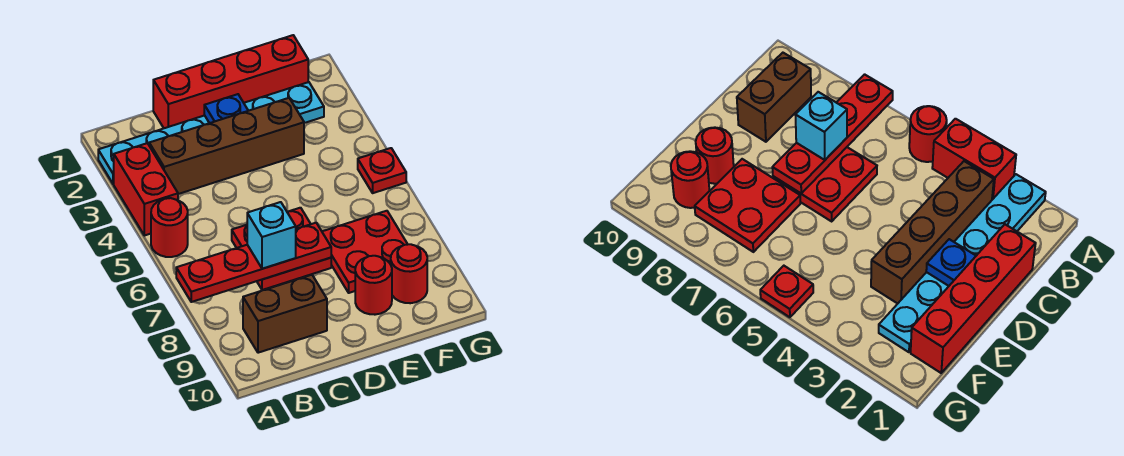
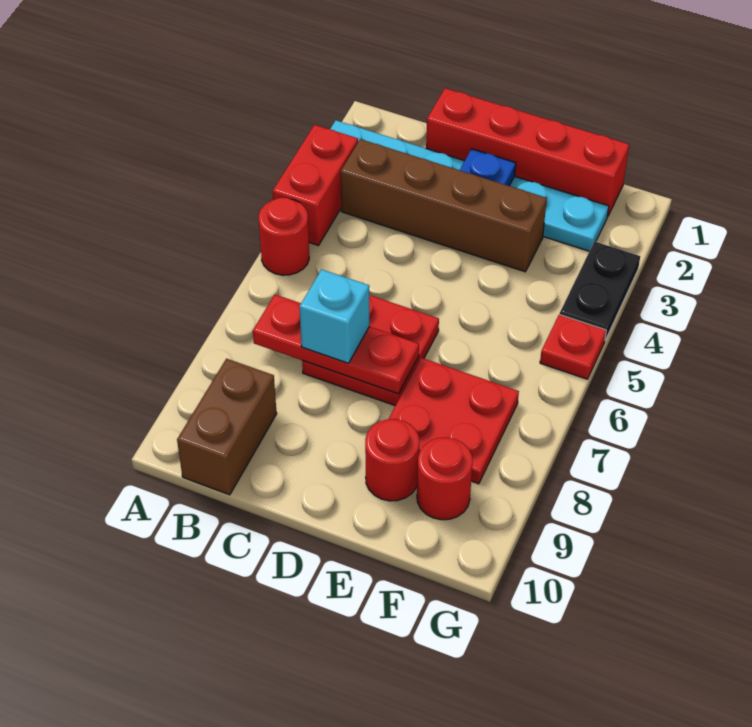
red plate A7:D7 level 2 -> red plate B7:D7 level 2
brown brick B9:C9 level 1 -> brown brick B9:B10 level 1
none -> black plate G3:G4 level 1

